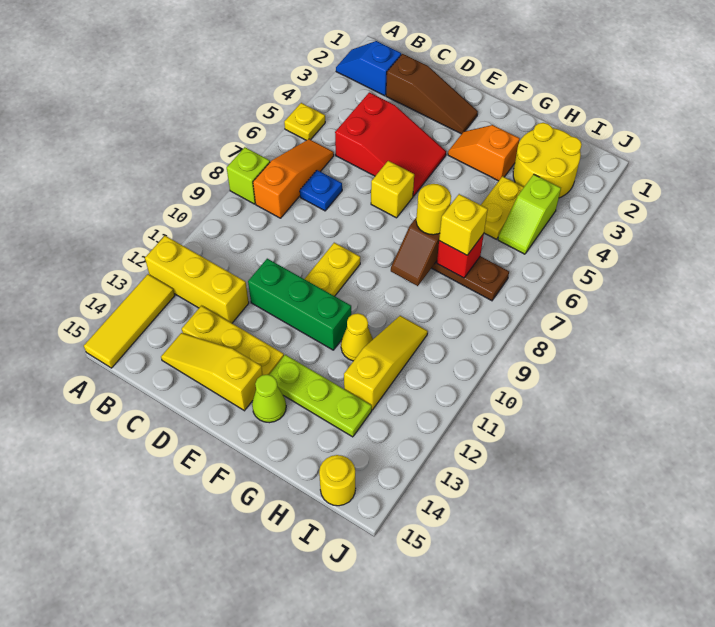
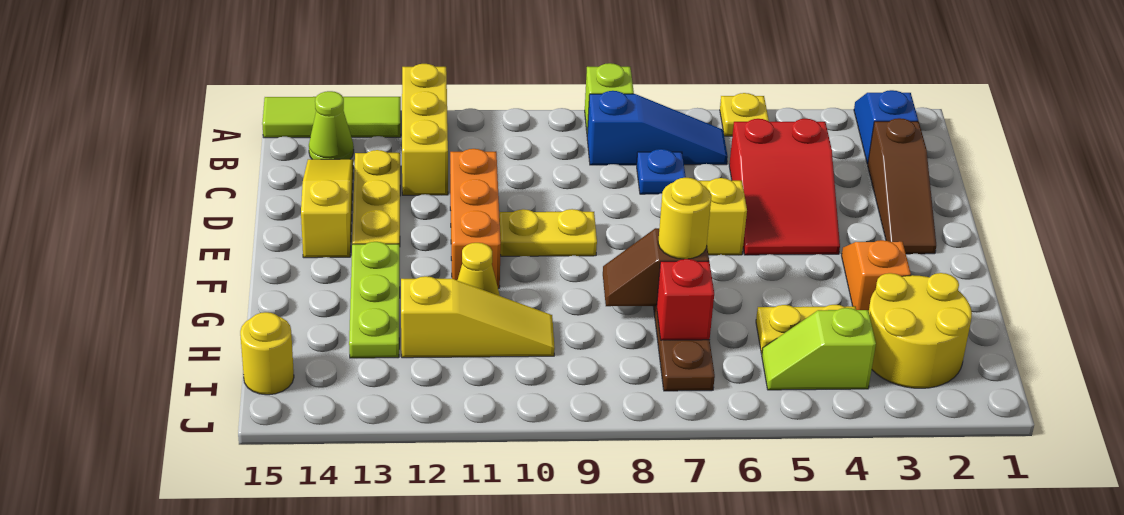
yellow tile A13:A15 level 1 -> lime tile A13:A15 level 1
orange slope B6:B8 level 1 top 8 -> blue slope B6:B8 level 1 top 8
green brick D11:F11 level 1 -> orange brick D11:F11 level 1
lime cone F14 level 1 -> lime cone B14 level 1
yellow brick H7 level 3 -> none

